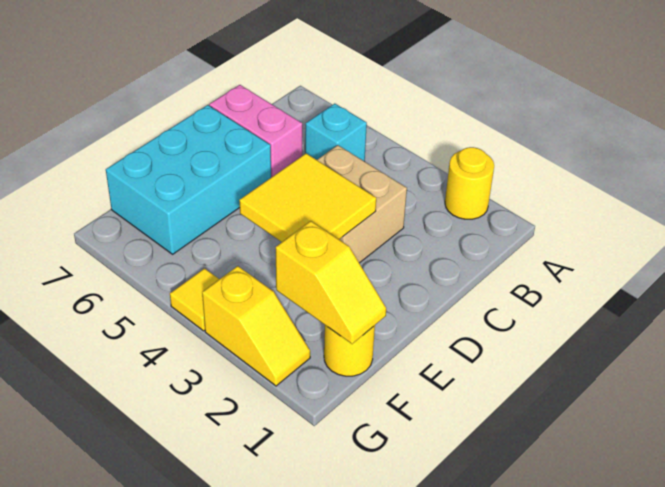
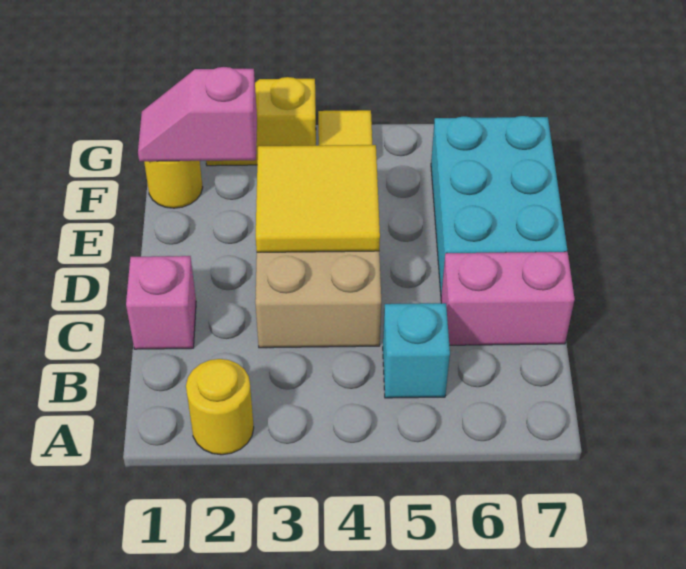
none -> pink brick C1 level 1
yellow slope F1:F2 level 2 top 2 -> pink slope F1:F2 level 2 top 2

